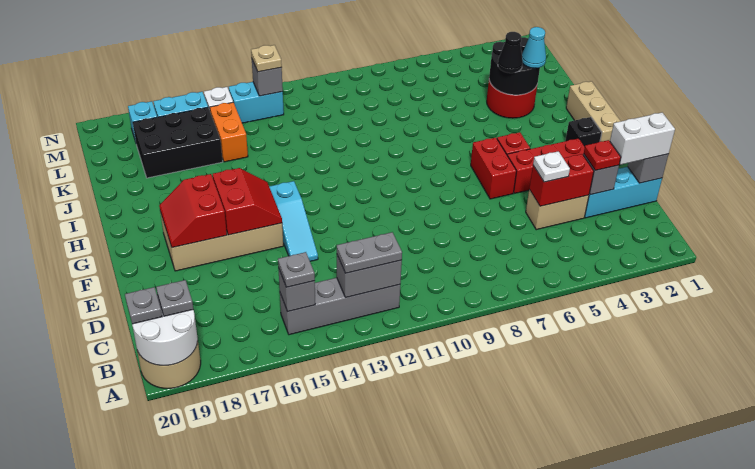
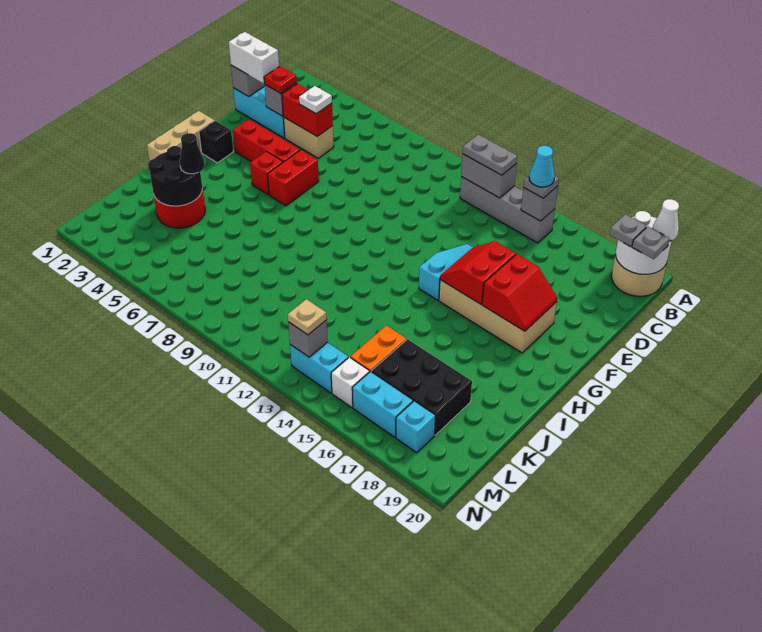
none -> white cone A20 level 3
cyan cone J3 level 3 -> cyan cone B15 level 4

